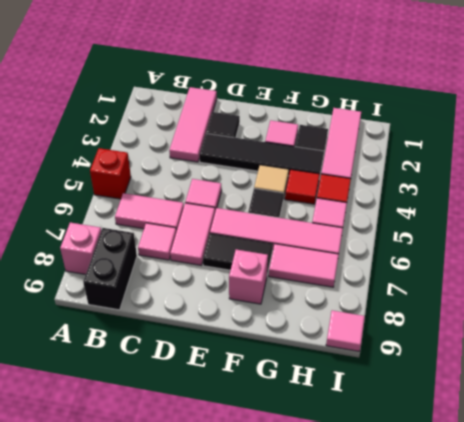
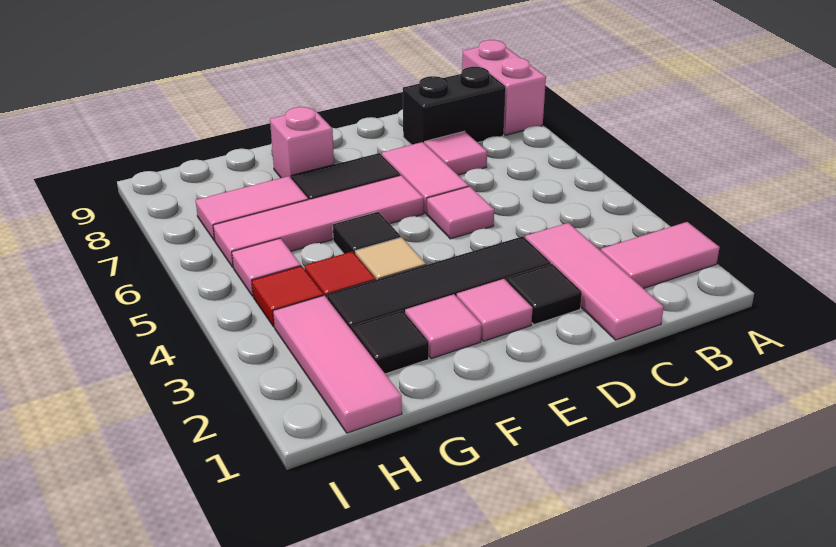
red brick A5 level 1 -> none
pink brick A8 level 1 -> pink brick A8:A9 level 1
pink tile B6:C6 level 1 -> pink tile A2:B2 level 1
black brick B8:B9 level 1 -> black brick B8:C8 level 1
pink tile I9 level 1 -> pink tile E2 level 1

